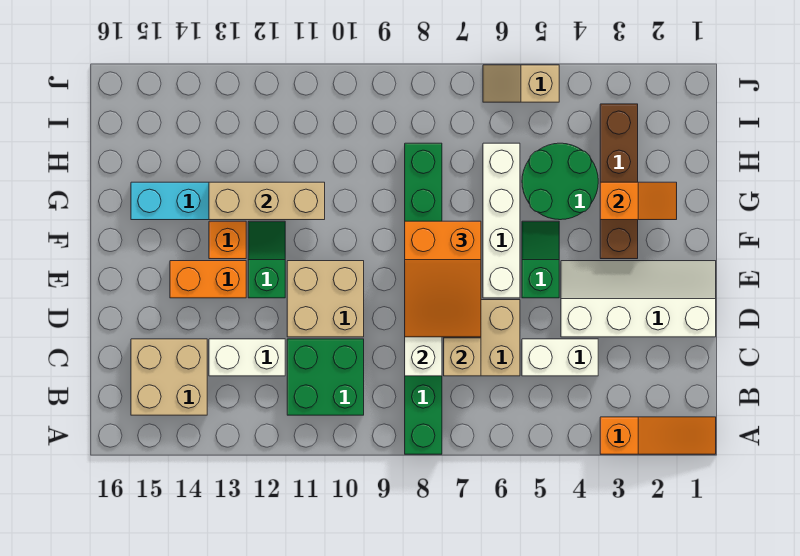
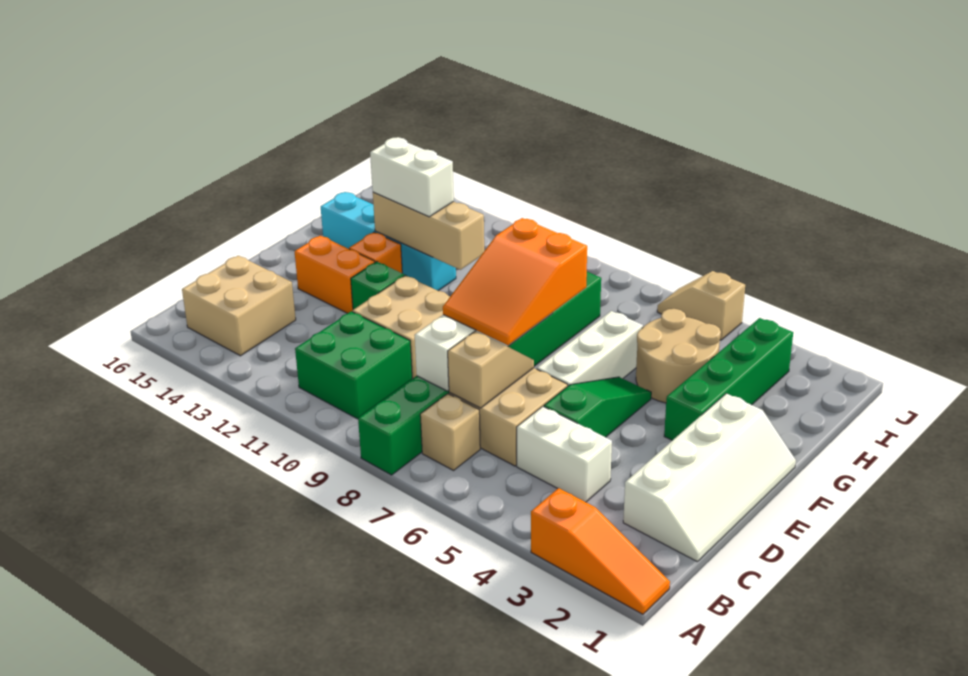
none -> tan brick B7 level 1
white brick C12:C13 level 1 -> white brick G12:G13 level 3
white slope D1:E4 level 1 top D -> white slope C1:F2 level 1 top 2
green slope E5:F5 level 1 top E -> green slope D5:F5 level 1 top D
white brick E6:H6 level 1 -> white brick E6:G6 level 1
brown brick F3:I3 level 1 -> green brick F3:I3 level 1
orange slope G2:G3 level 2 top 3 -> none
green round brick G4:H5 level 1 -> tan round brick G4:H5 level 1

